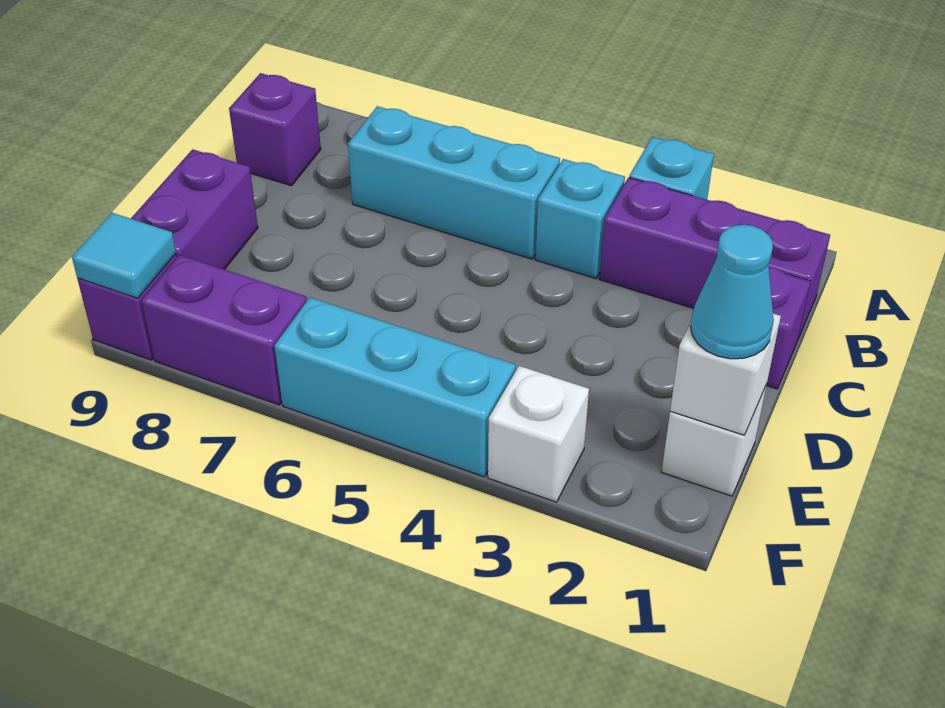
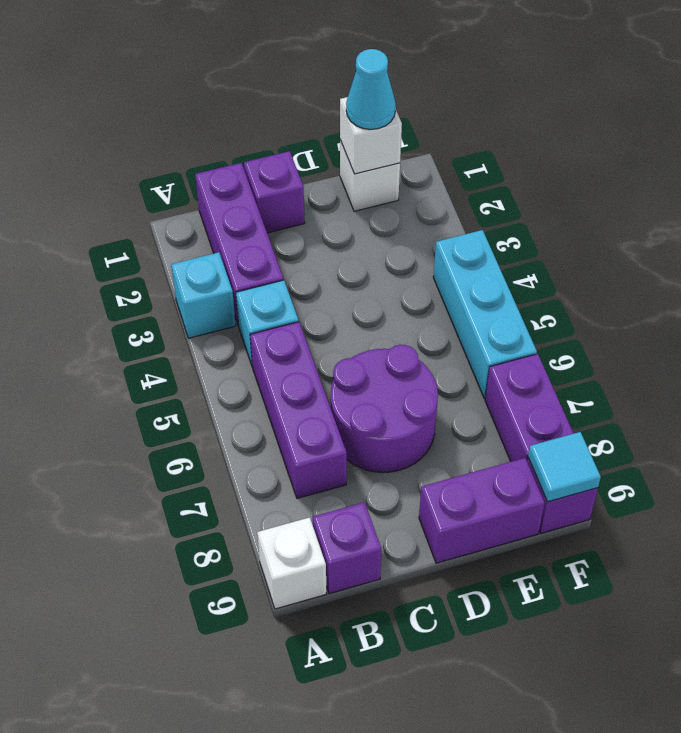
cyan brick B5:B7 level 1 -> purple brick B5:B7 level 1
none -> purple round brick C6:D7 level 1
white brick F3 level 1 -> white brick A9 level 1

